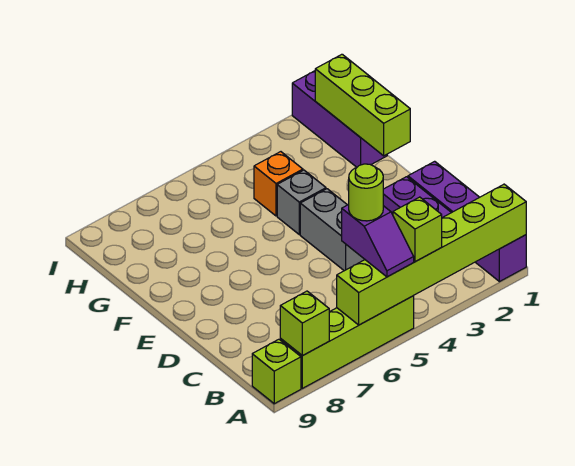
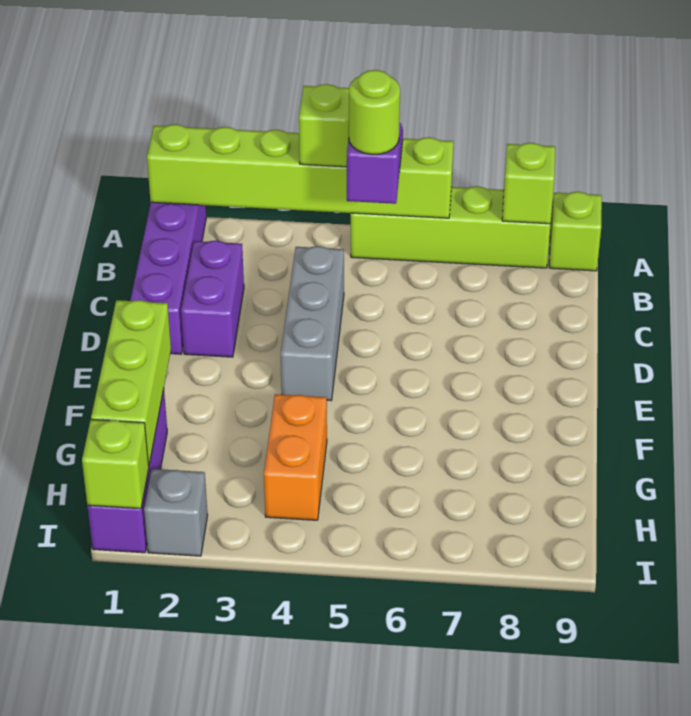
grey brick D4:E4 level 1 -> grey brick C4:E4 level 1
grey brick F4 level 1 -> grey brick I2 level 1
orange brick G4 level 1 -> orange brick G4:H4 level 1
none -> lime brick I1 level 2

